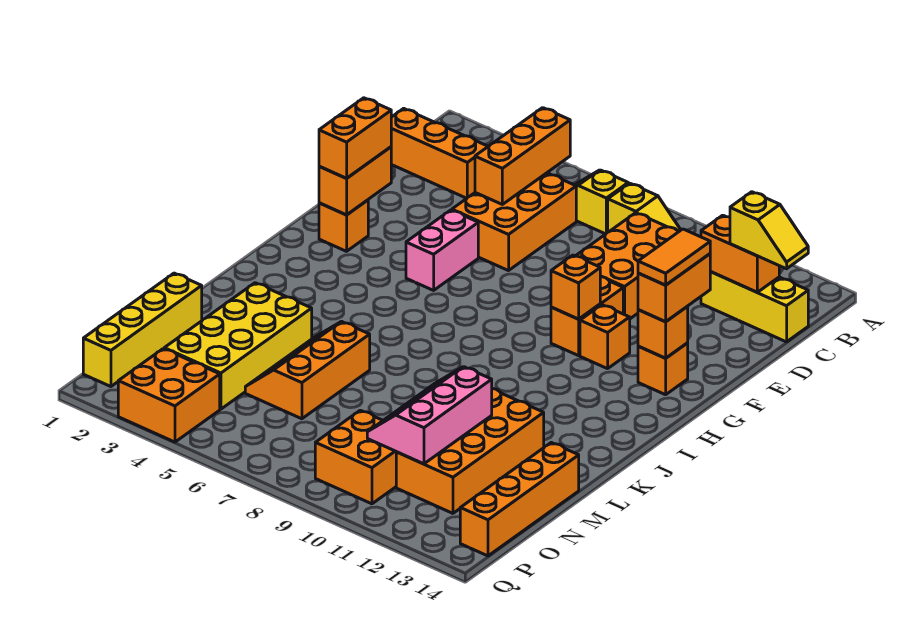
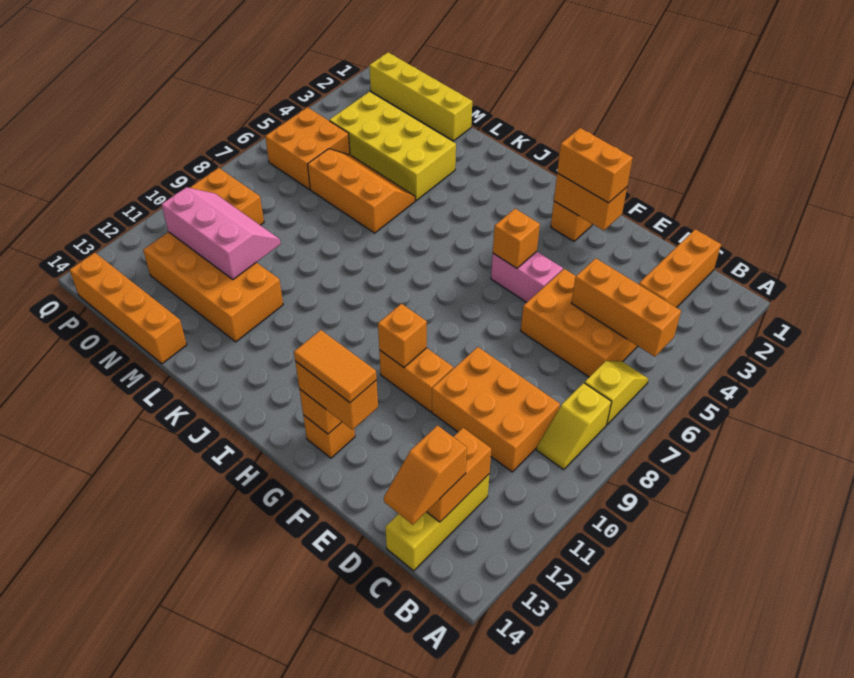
yellow slope C13:C14 level 3 top 13 -> orange slope C13:C14 level 3 top 13
orange brick G11 level 1 -> orange brick G5 level 2
orange brick P3:Q4 level 1 -> orange brick O5:P6 level 1

